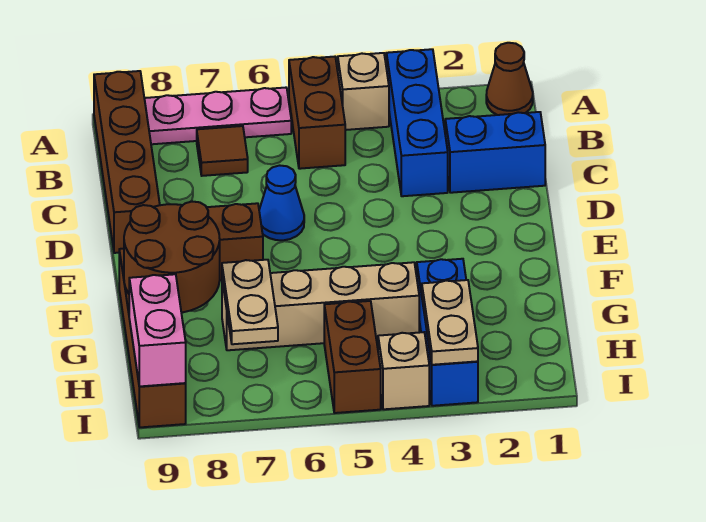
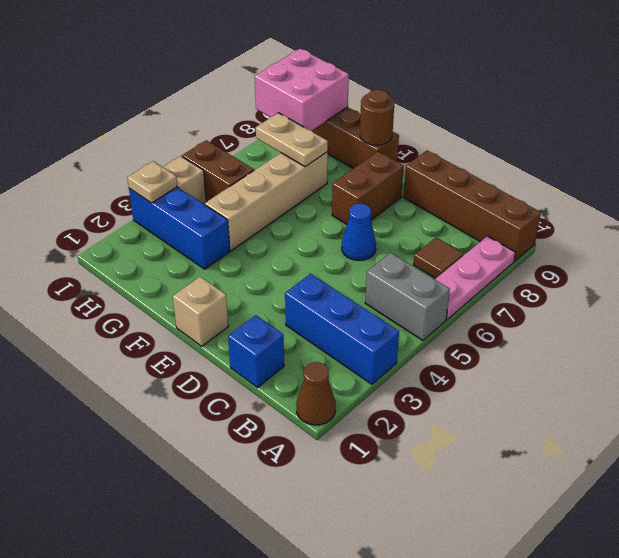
tan brick A4 level 1 -> tan brick E1 level 1
brown brick A5:B5 level 1 -> grey brick A5:B5 level 1
blue brick C1:C2 level 1 -> blue brick C1 level 1
brown round brick F8:G9 level 2 -> brown round brick F9 level 2
tan plate H3:I3 level 2 -> tan plate I3 level 2
pink brick H9:I9 level 2 -> pink brick H8:I9 level 2

